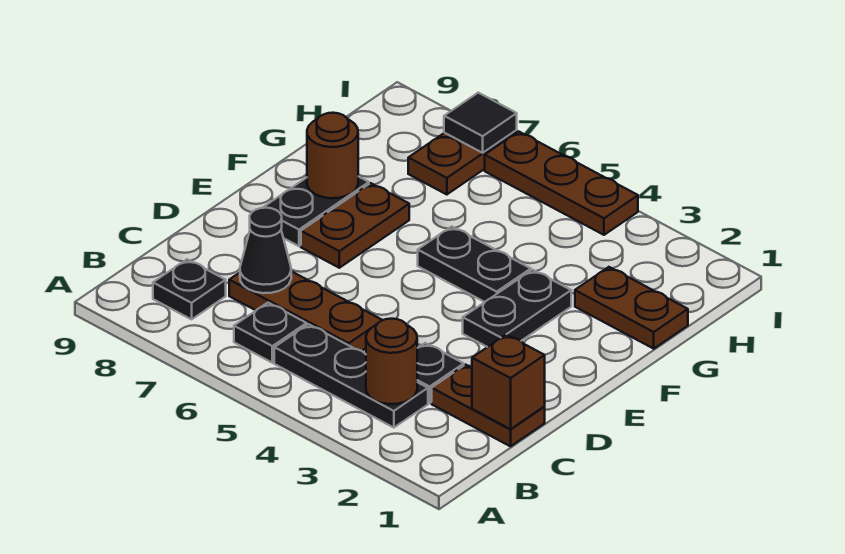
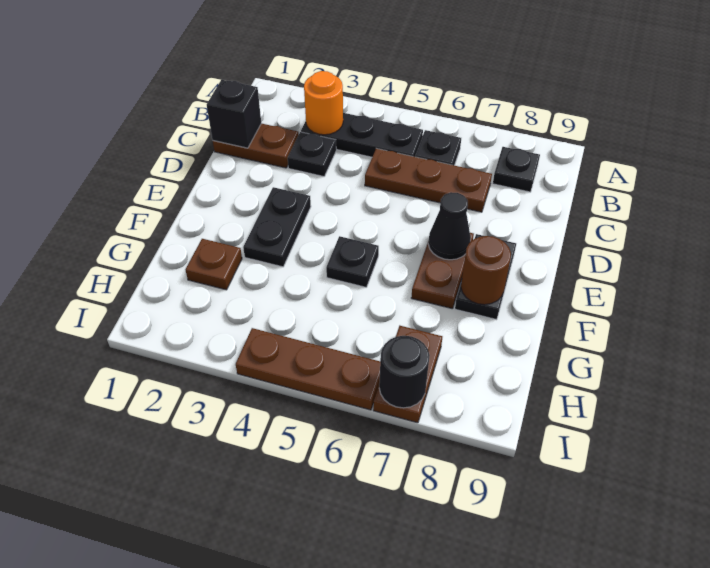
brown round brick B3 level 2 -> orange round brick B3 level 2
brown brick C1 level 2 -> black brick C1 level 2
black cone C7 level 2 -> black cone E7 level 2
black plate F4:F5 level 1 -> black plate F5 level 1
brown plate G1:G2 level 1 -> brown plate G2 level 1
black tile I7 level 2 -> black round brick I7 level 2

